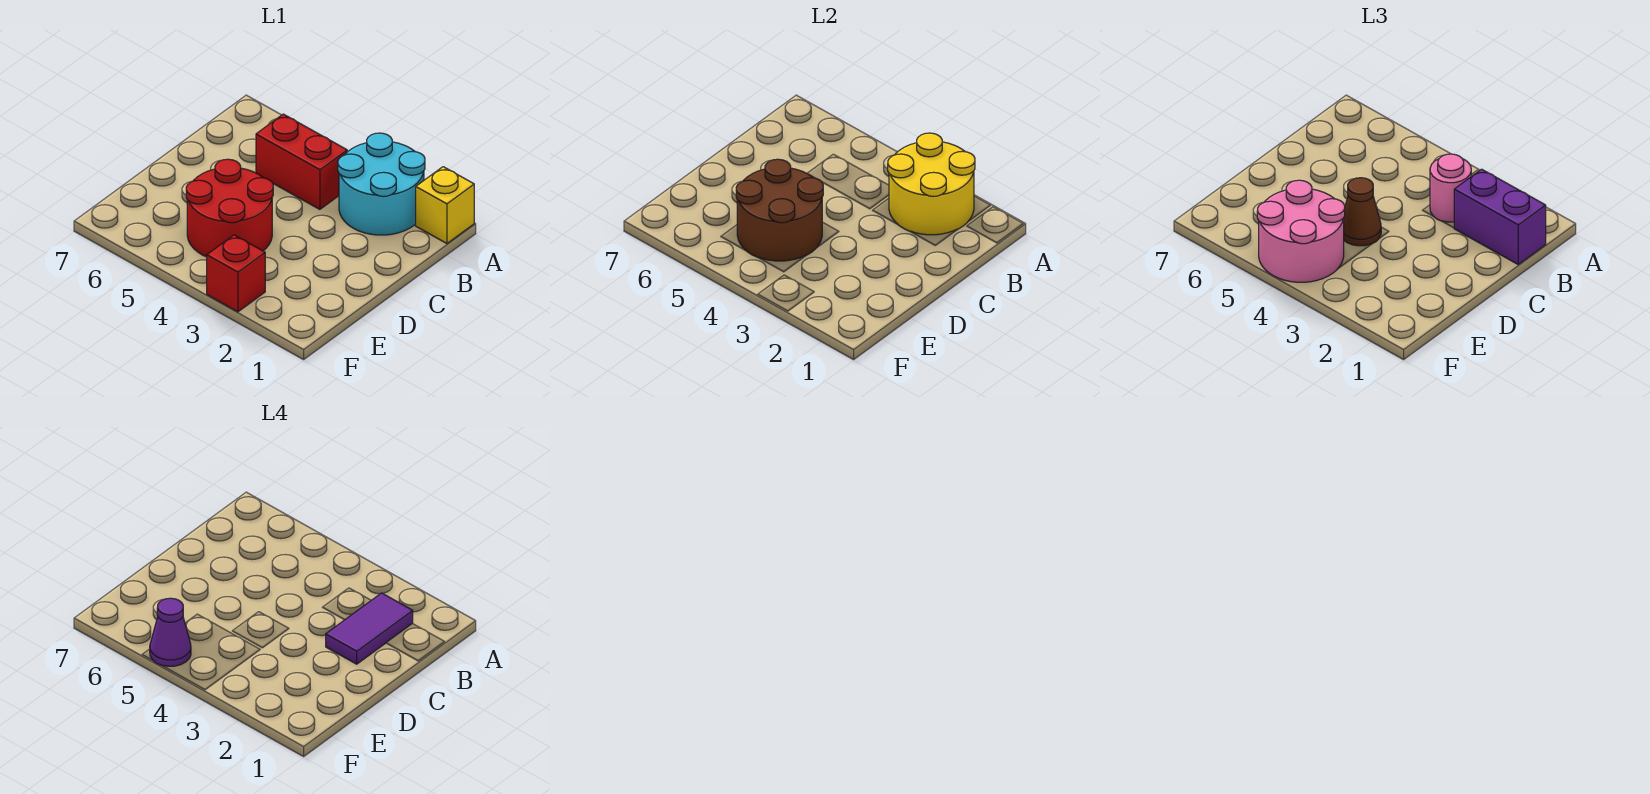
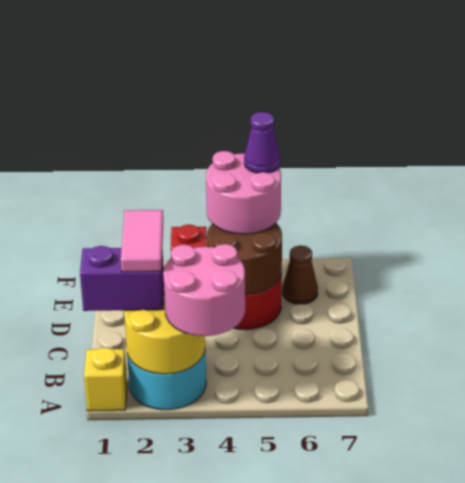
purple tile B2:C2 level 4 -> pink tile B2:C2 level 4
pink round brick B3 level 3 -> pink round brick A3:B4 level 3
red brick B4:B5 level 1 -> none
brown cone D4 level 3 -> brown cone E6 level 1

